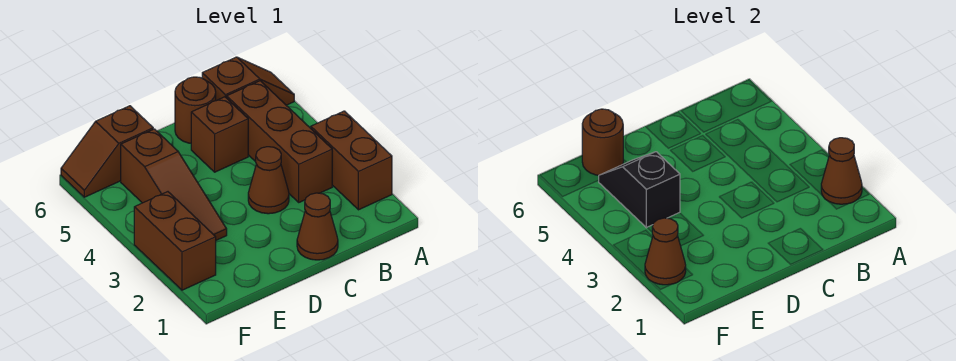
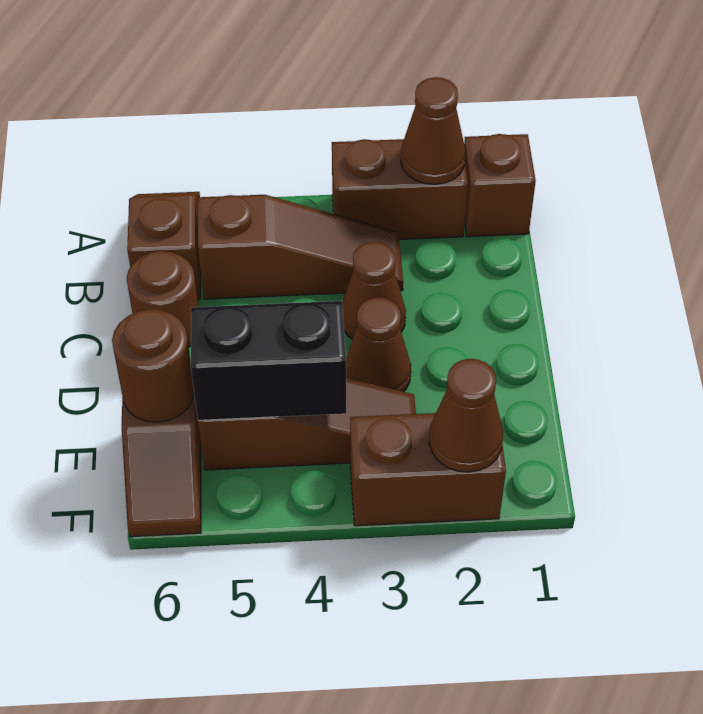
brown brick B3:B5 level 1 -> brown slope B3:B5 level 1 top 5
brown cone C1 level 1 -> brown cone D3 level 1
brown brick C5 level 1 -> brown brick A1 level 1
black slope E4:E5 level 2 top 4 -> black brick E4:E5 level 2

